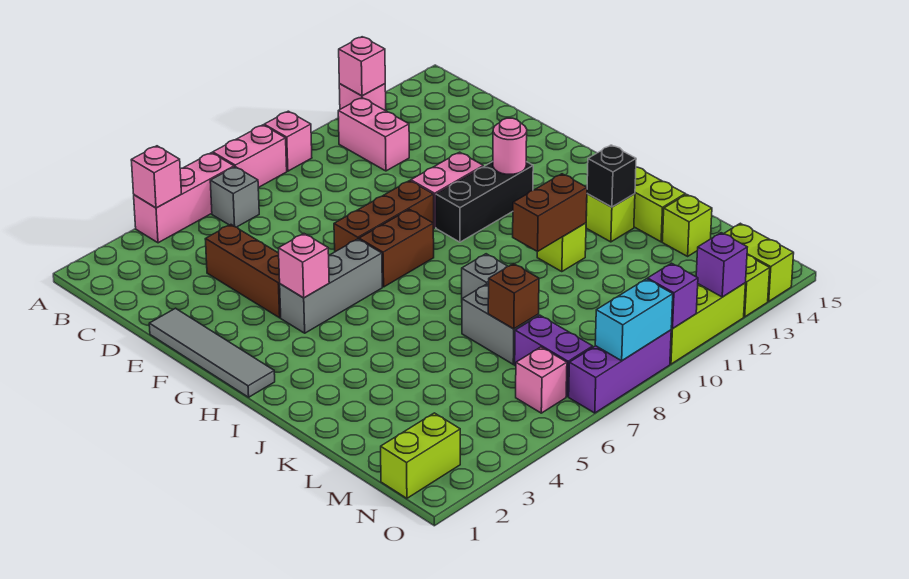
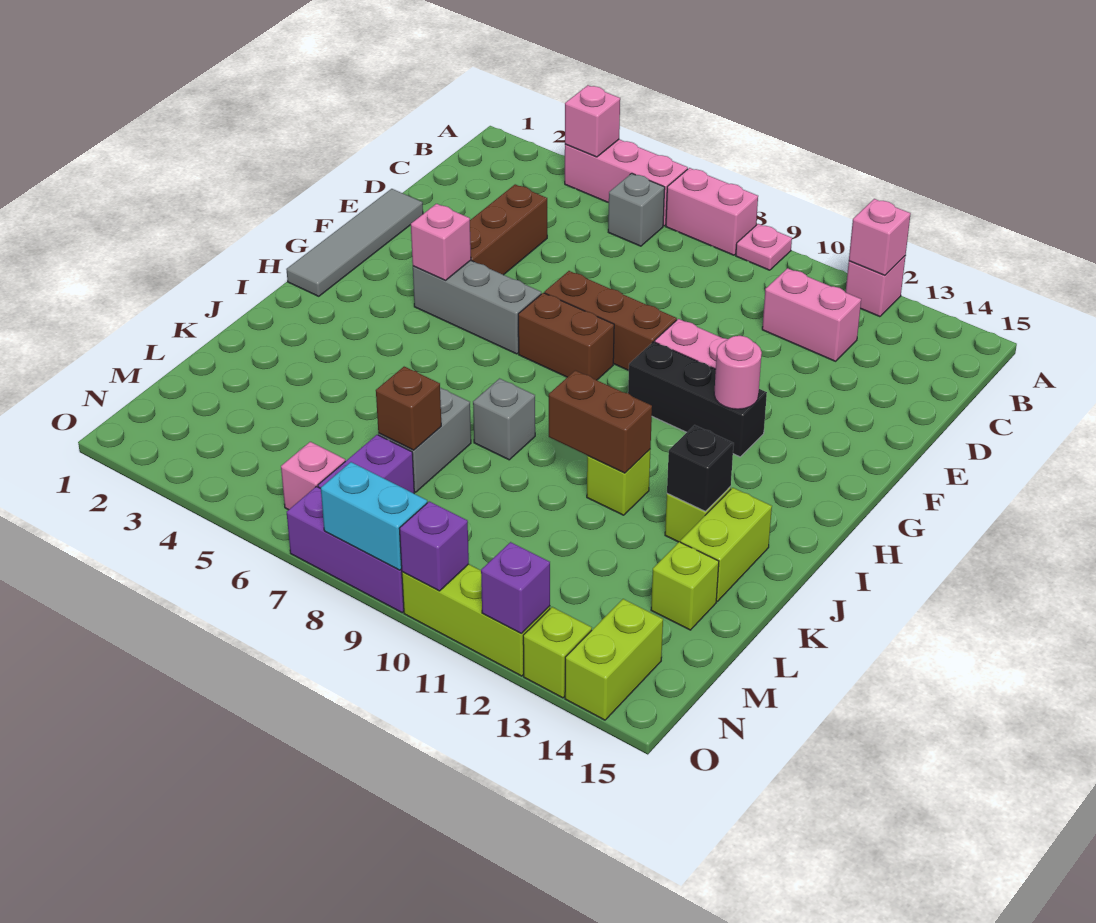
pink brick A9 level 1 -> pink plate A9 level 1
pink brick B11:C11 level 1 -> pink brick C11:C12 level 1
lime brick N1:N2 level 1 -> none

